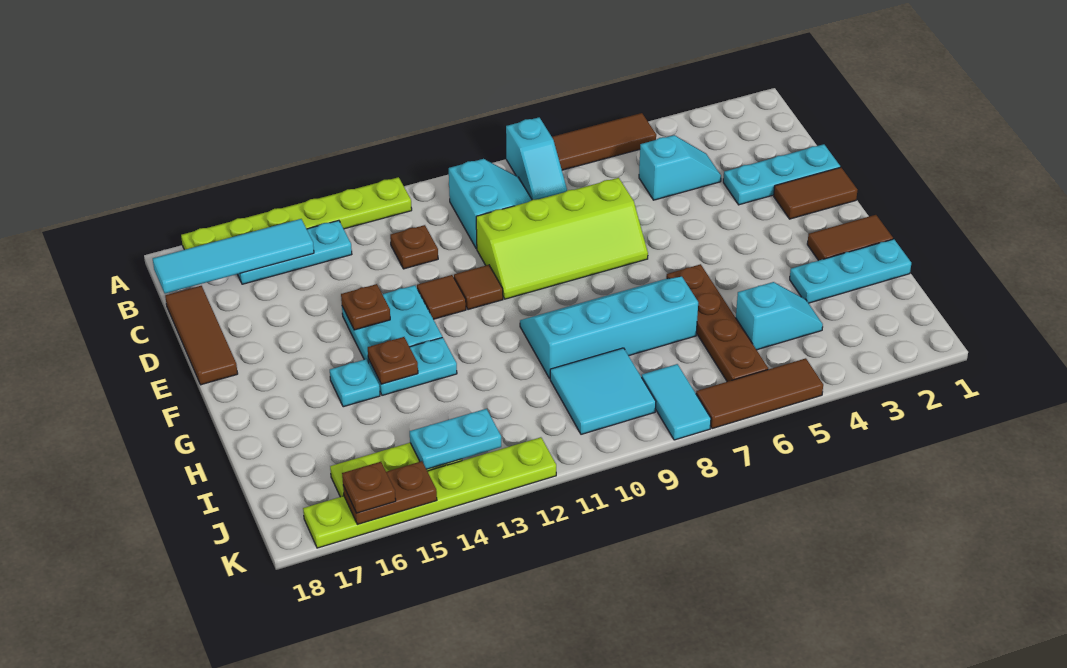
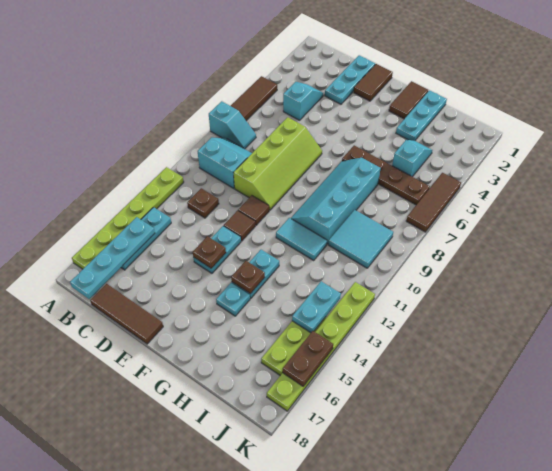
cyan tile B15:B18 level 2 -> cyan plate B15:B18 level 2
cyan plate E13:F14 level 1 -> cyan plate E13:E14 level 1
cyan tile J8:K8 level 1 -> cyan tile G11:H11 level 1
brown plate K16 level 3 -> none

